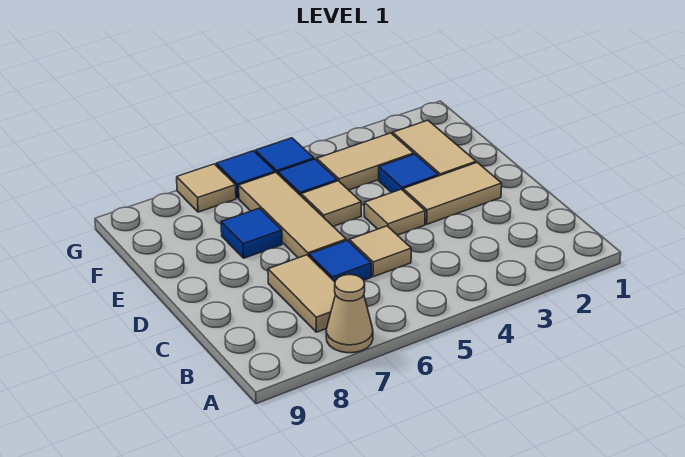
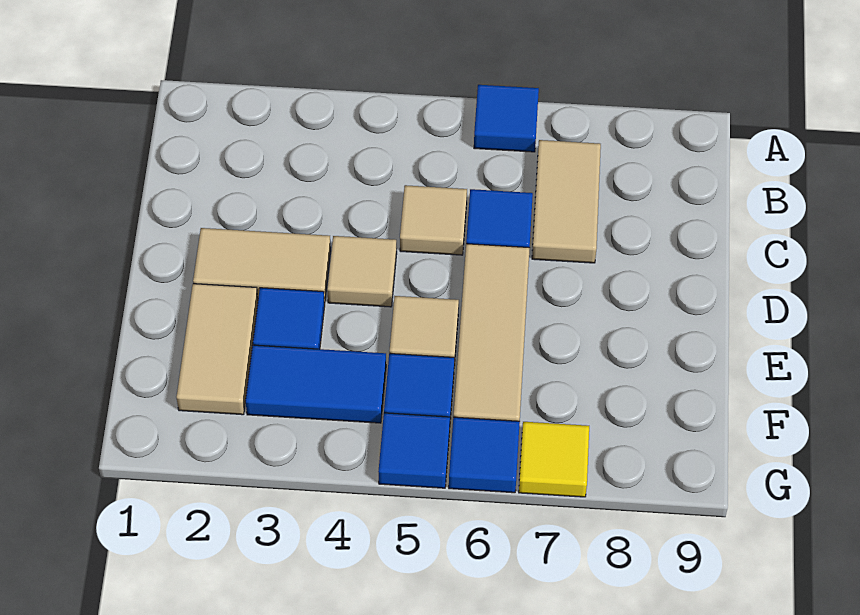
tan cone A7 level 1 -> none
blue tile E7 level 1 -> blue tile A6 level 1
tan tile F3:F4 level 1 -> blue tile F3:F4 level 1
tan tile G7 level 1 -> yellow tile G7 level 1

